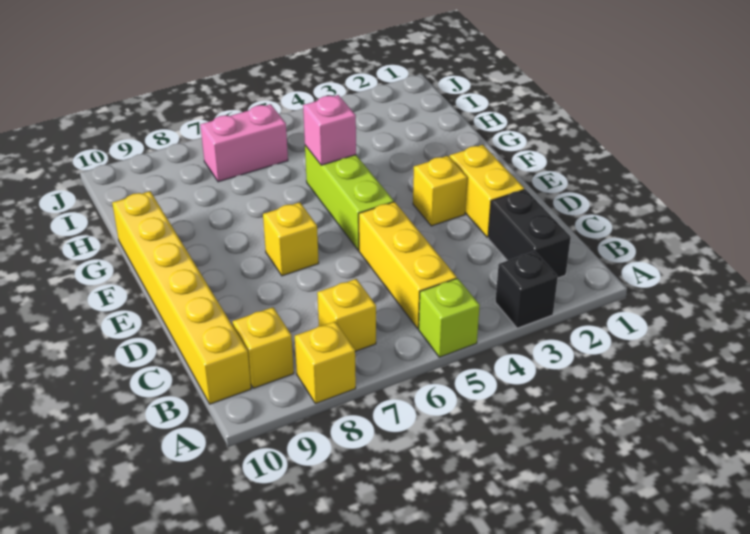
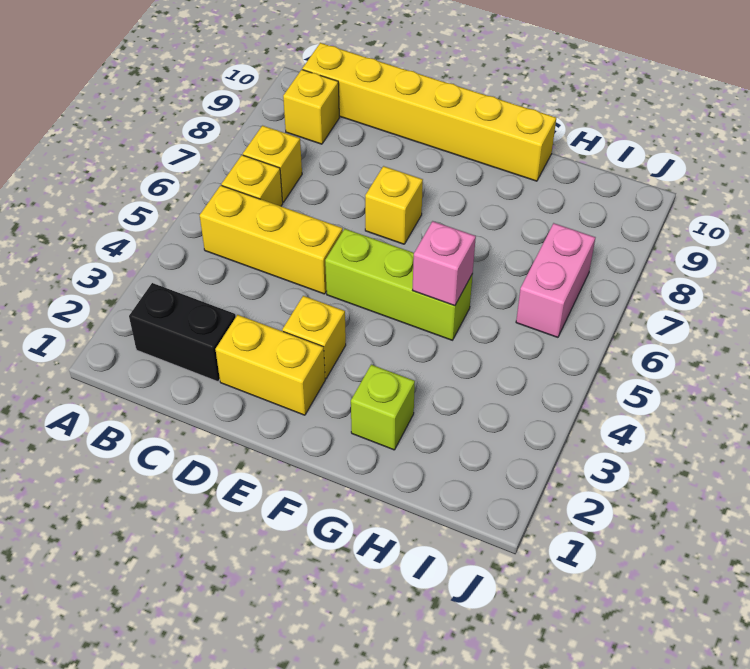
black brick A3 level 1 -> none
lime brick A5 level 1 -> lime brick G2 level 1
yellow brick A8 level 1 -> yellow brick B6 level 1

